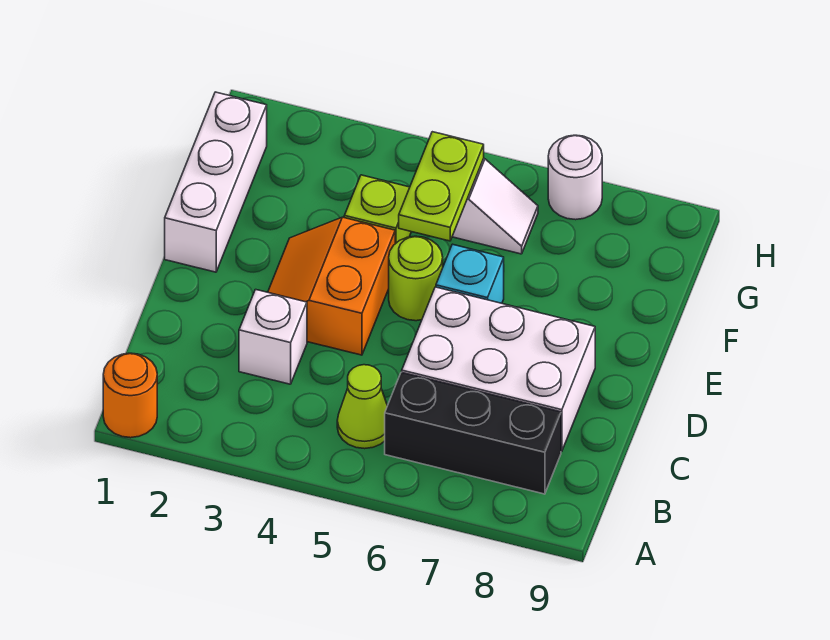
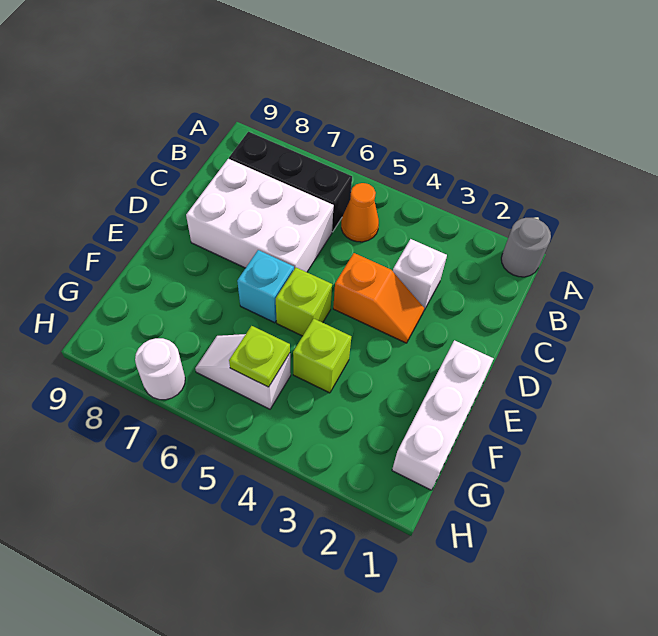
orange round brick A1 level 1 -> grey round brick A1 level 1
lime cone B5 level 1 -> orange cone B5 level 1
orange slope D3:E4 level 1 top 4 -> orange slope D3:D4 level 1 top 4
lime round brick E5 level 1 -> lime brick E5 level 1
lime plate F5:G5 level 2 -> lime plate G5 level 2

